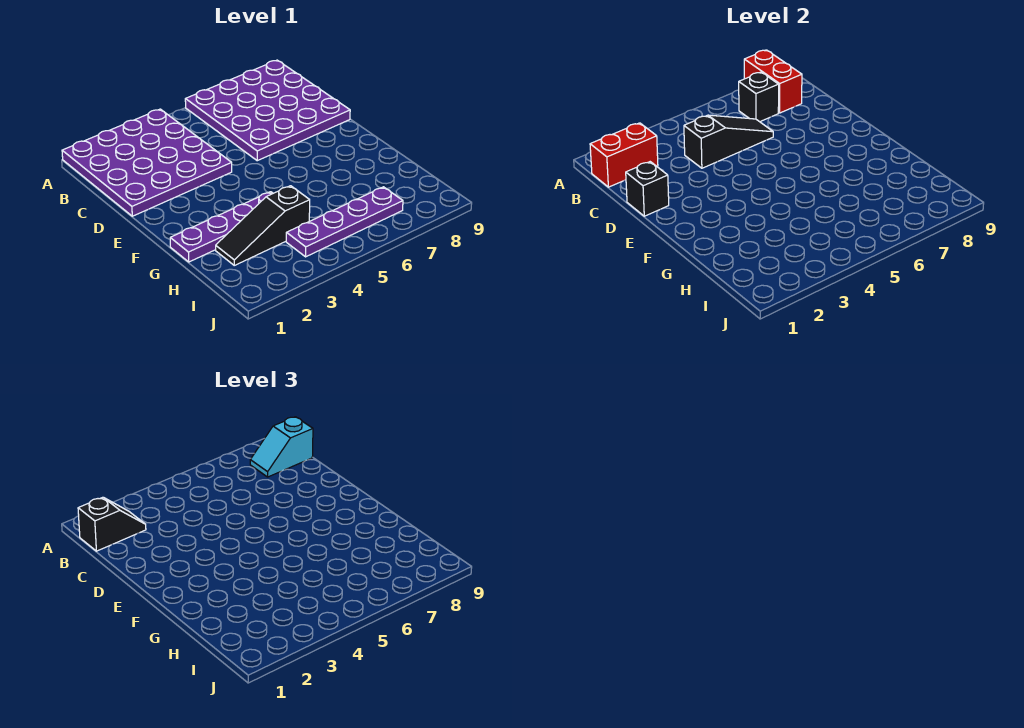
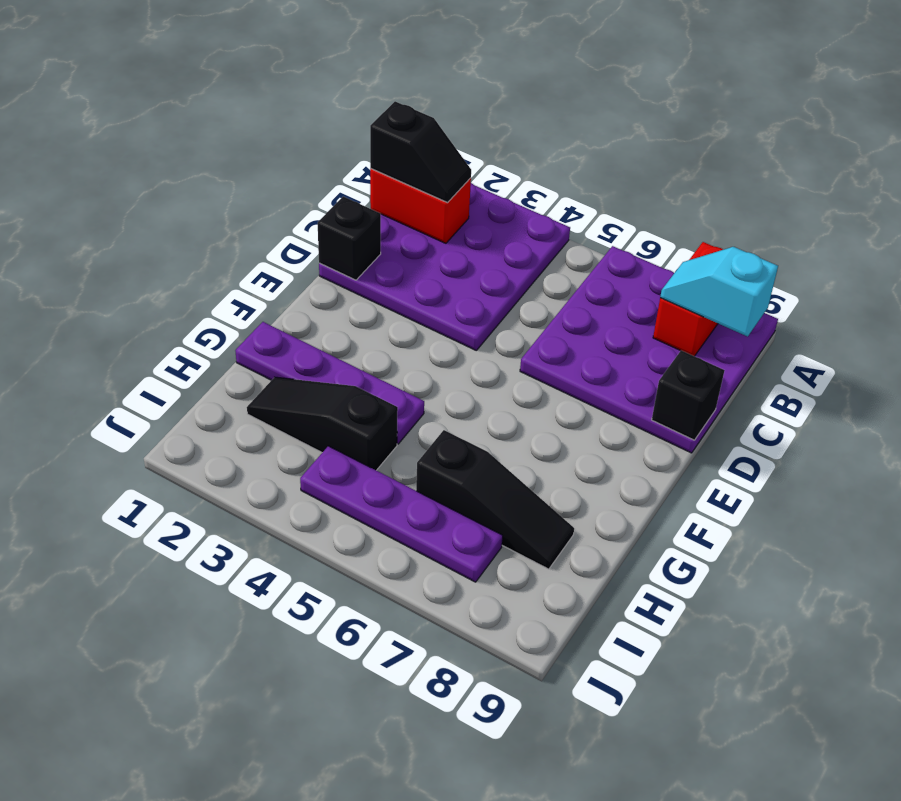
black brick B7 level 2 -> black brick D9 level 2
black slope C4:C6 level 2 top 4 -> black slope H6:H8 level 1 top 6

